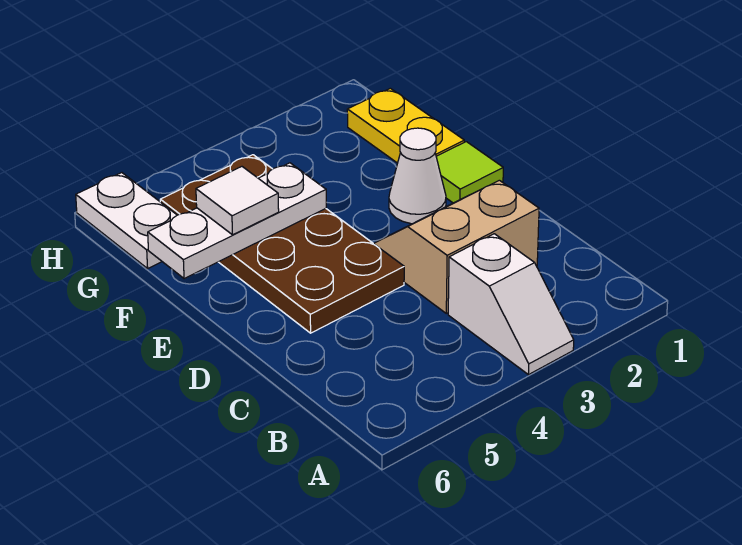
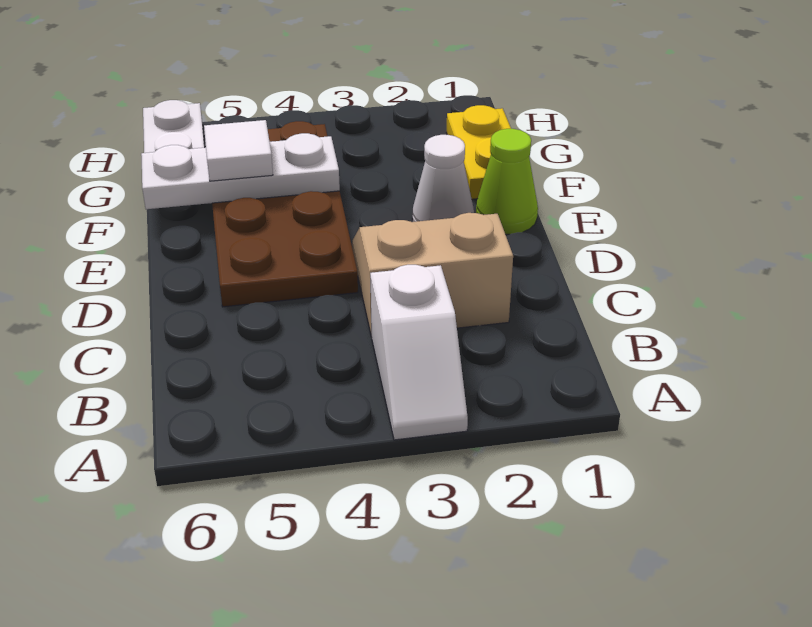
lime tile E1 level 1 -> lime cone E1 level 1

